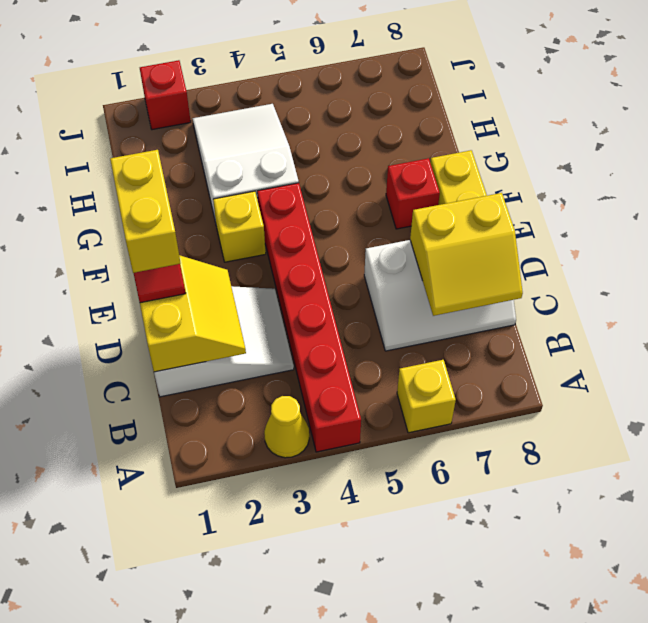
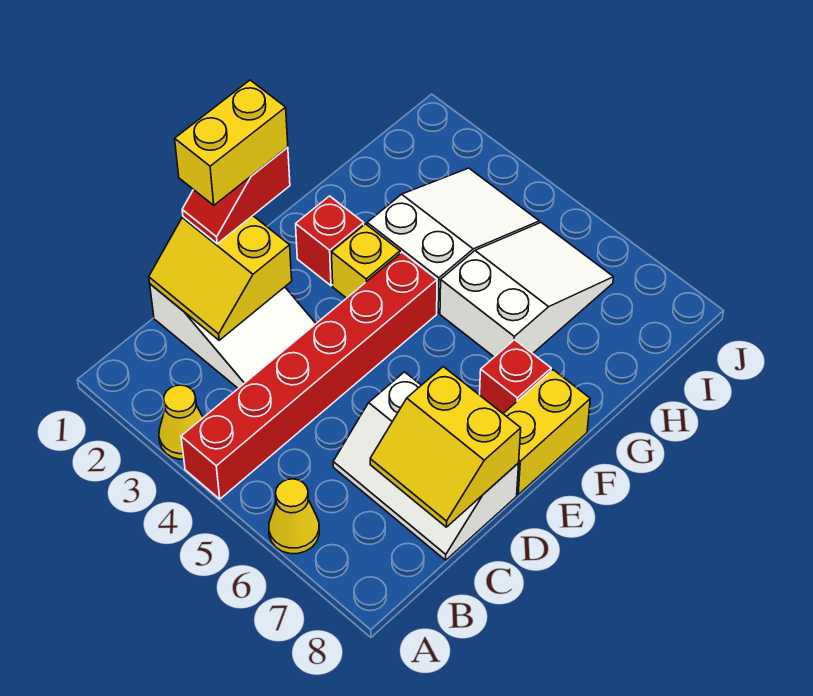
yellow brick A6 level 1 -> yellow cone A6 level 1
yellow slope C1:D2 level 2 top 1 -> yellow slope C1:D2 level 2 top D
none -> white slope G5:I6 level 1 top G
red brick J2 level 1 -> red brick F2 level 1

